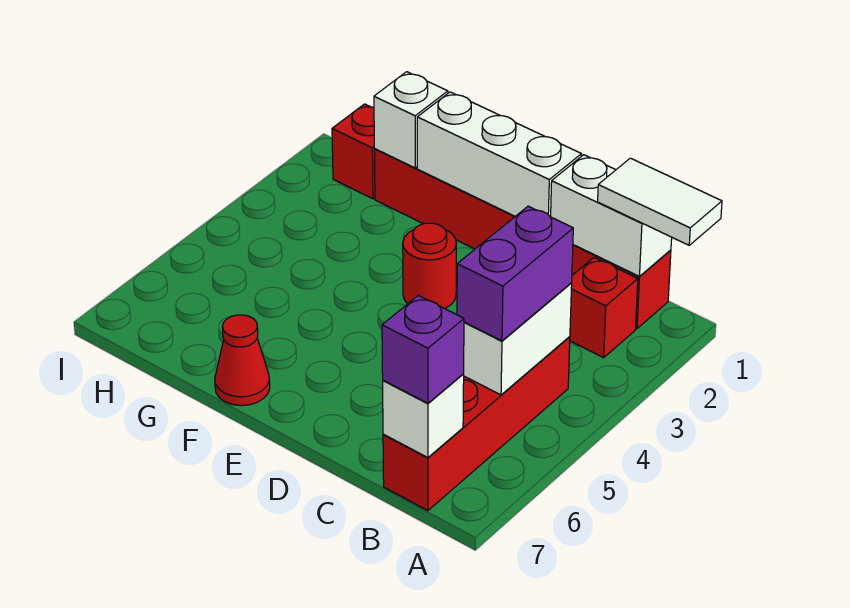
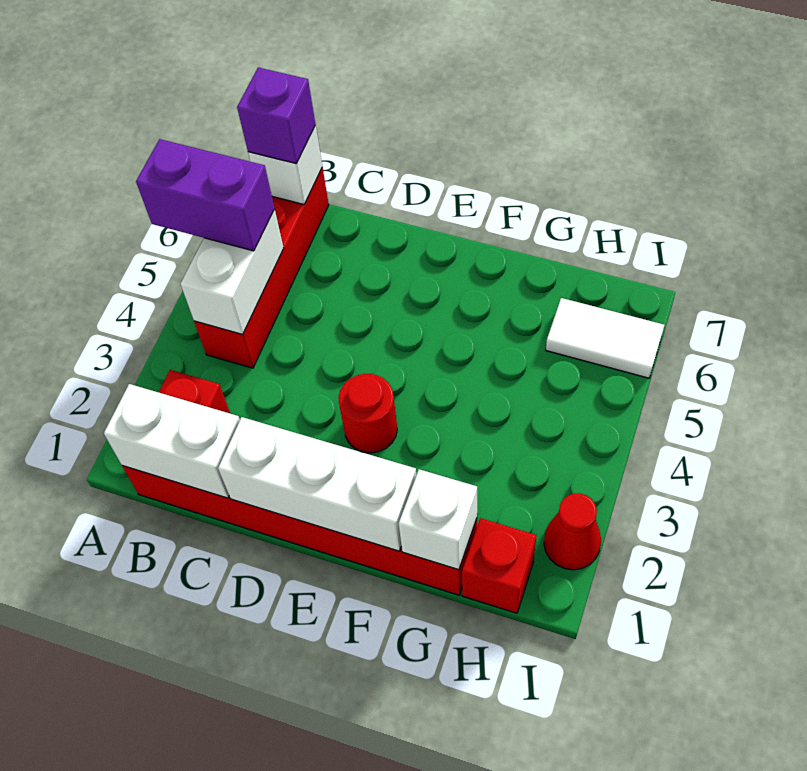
white tile A1:B1 level 3 -> white tile H6:I6 level 1
purple brick B4:B5 level 3 -> purple brick A5:B5 level 3
red cone F7 level 1 -> red cone I2 level 1

